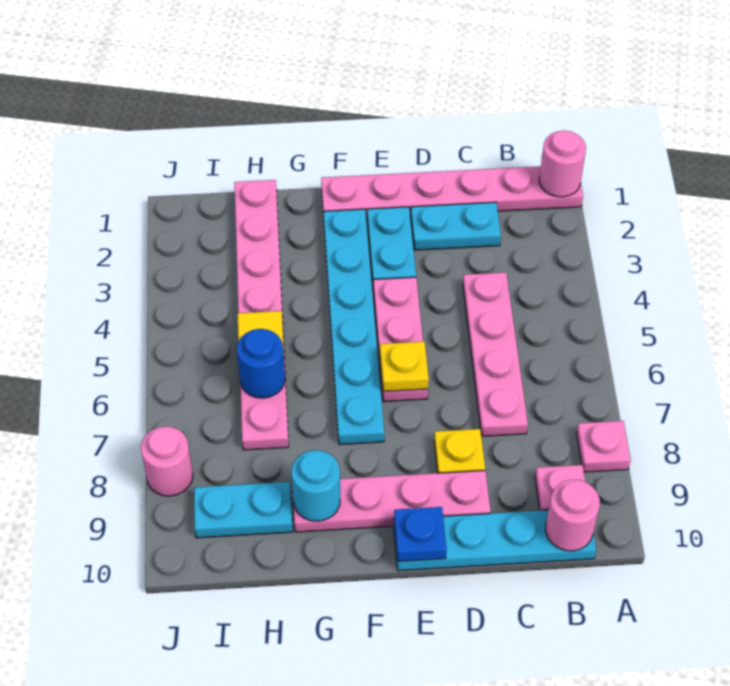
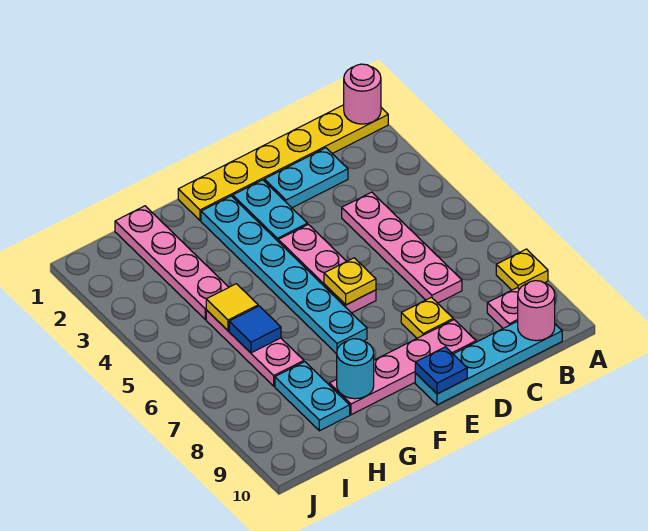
pink plate A1:F1 level 1 -> yellow plate A1:F1 level 1
pink plate A8 level 1 -> yellow plate A8 level 1
blue round brick H6 level 2 -> blue tile H6 level 2
cyan plate H9:I9 level 1 -> cyan plate H8:H9 level 1
pink round brick J8 level 1 -> none

